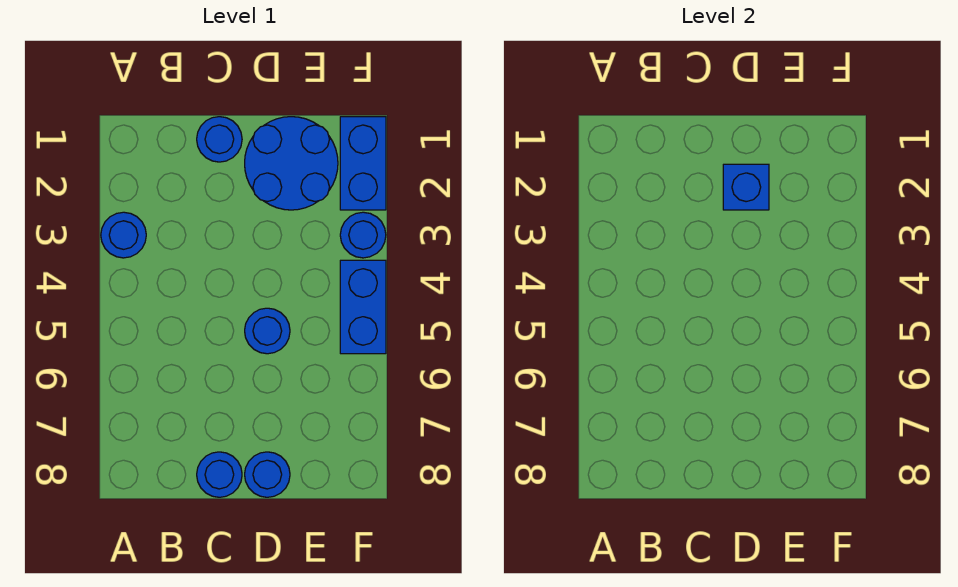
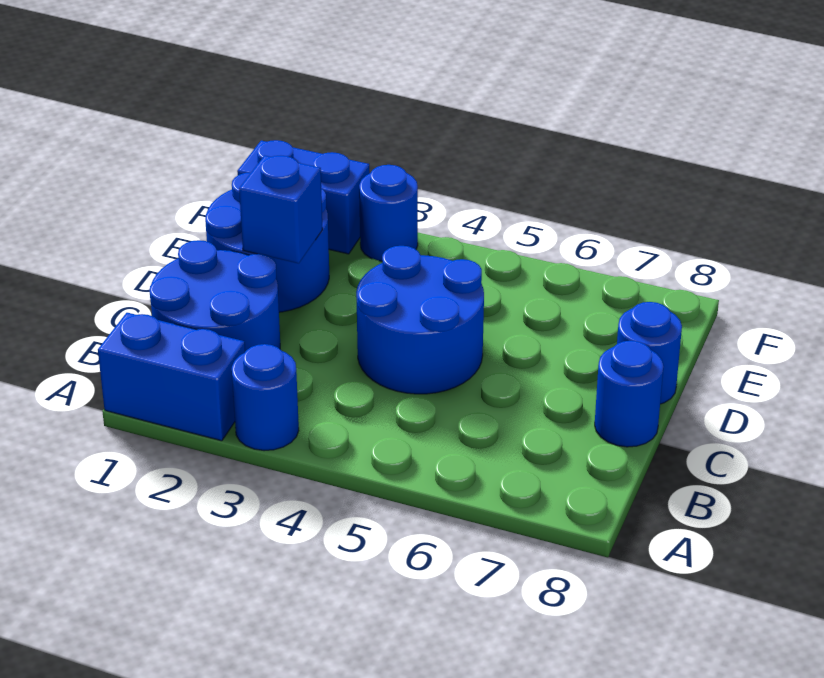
blue round brick C1 level 1 -> blue round brick B1:C2 level 1
blue round brick D5 level 1 -> blue round brick C4:D5 level 1
blue brick F4:F5 level 1 -> blue brick A1:A2 level 1

